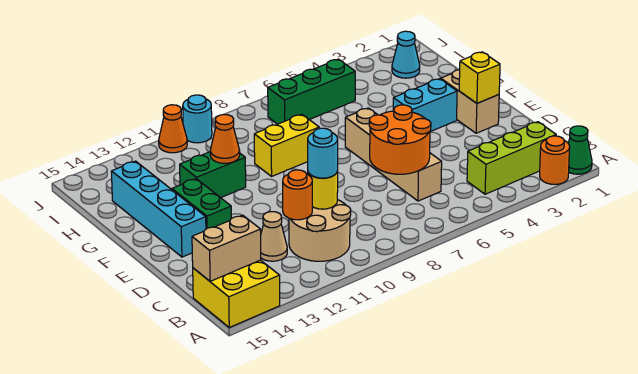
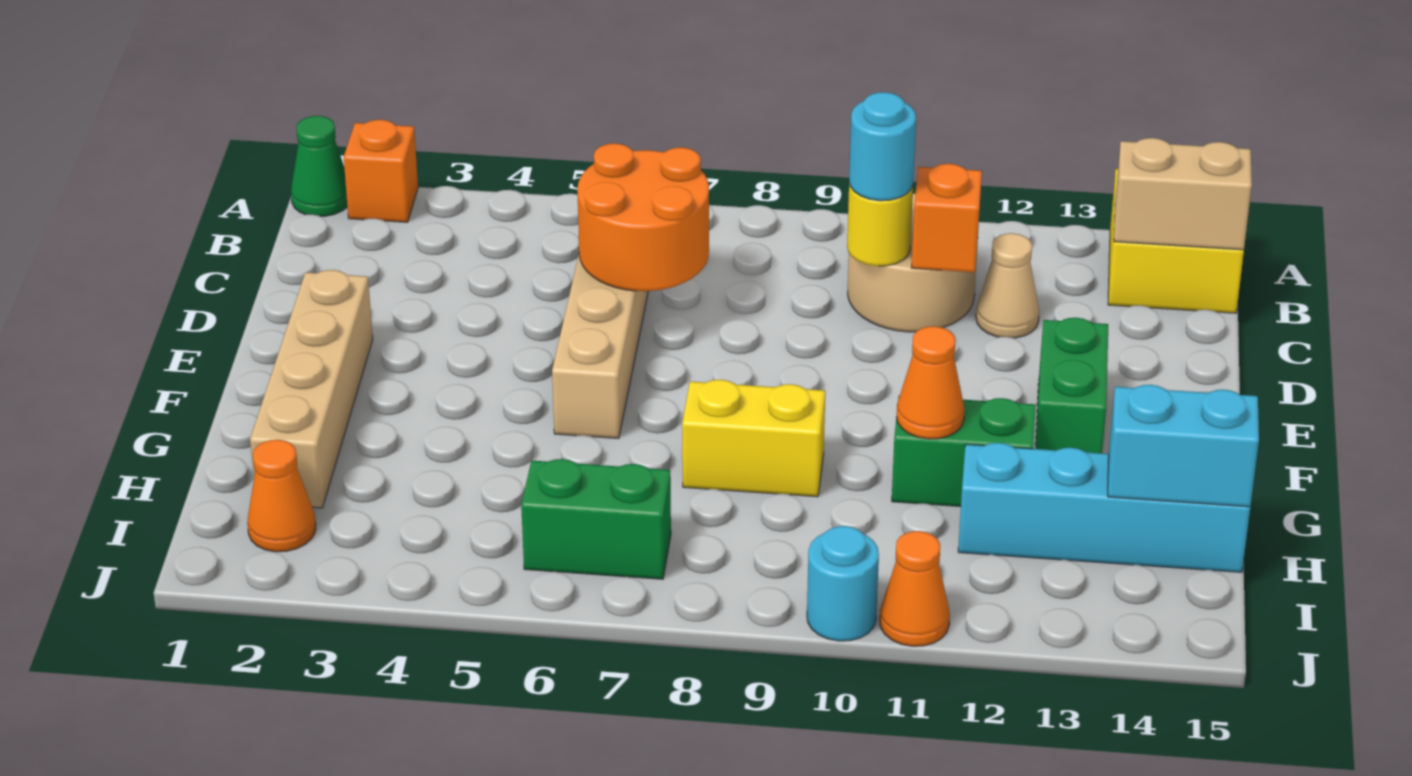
orange round brick A2 level 1 -> orange brick A2 level 1
lime brick B2:B4 level 1 -> none
orange round brick C11 level 2 -> orange brick C11 level 2
tan brick E2:F2 level 1 -> tan brick E2:H2 level 1
yellow brick E2 level 2 -> none
cyan brick E14:H14 level 1 -> cyan brick H12:H15 level 1
cyan brick F3:F4 level 1 -> cyan brick H14:H15 level 2
cyan cone I2 level 1 -> orange cone I2 level 1
green brick I5:I7 level 1 -> green brick I6:I7 level 1

